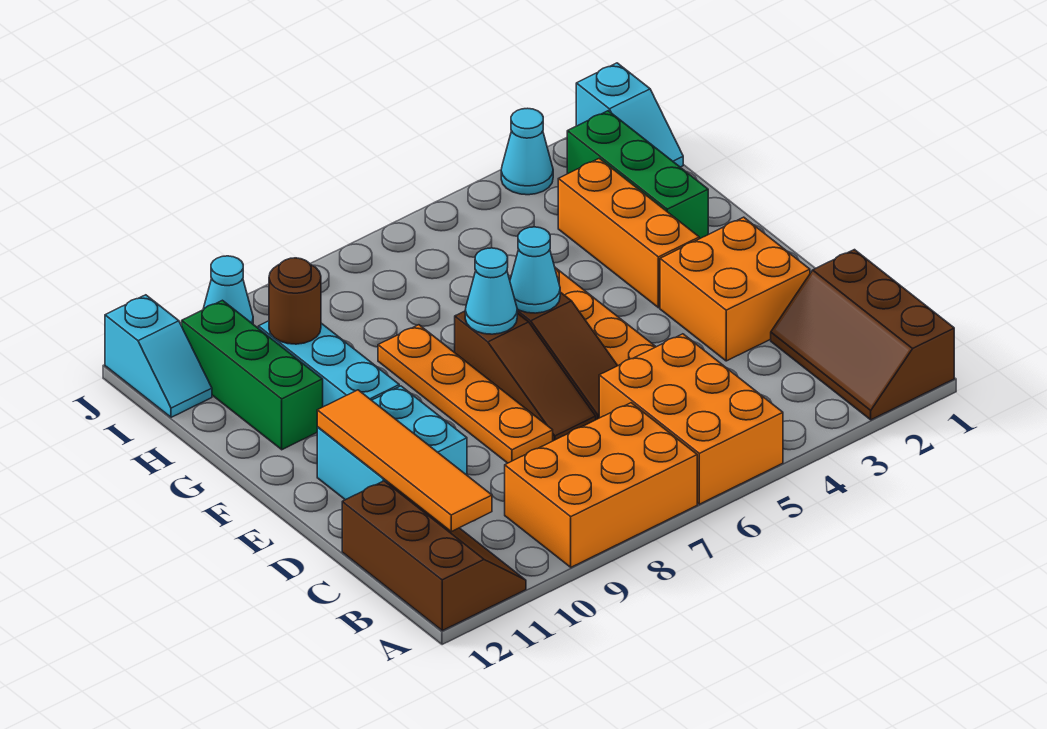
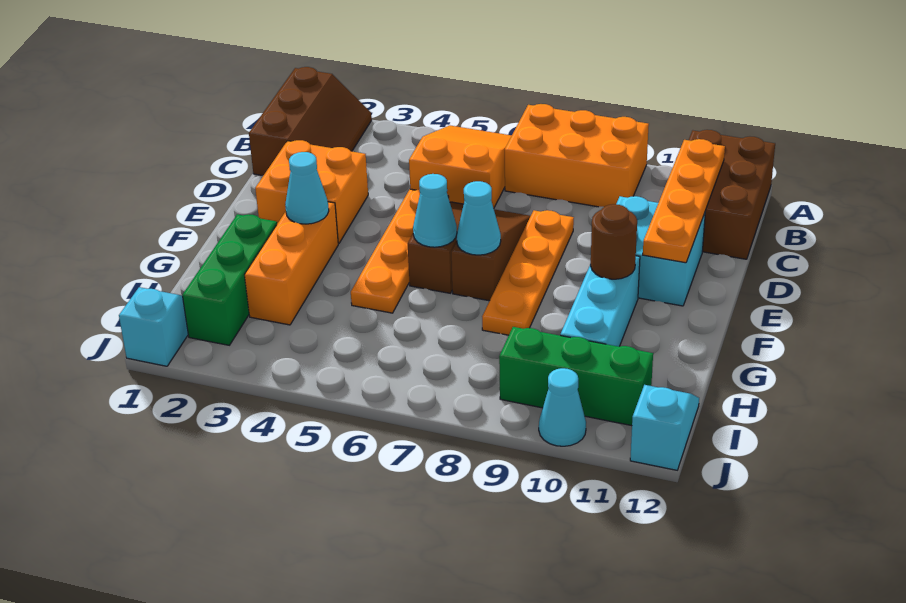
orange brick A5:C6 level 1 -> orange slope A5:C6 level 1 top C
brown slope A11:C12 level 1 top 12 -> brown brick A11:C12 level 1
orange tile B11:E11 level 2 -> orange plate B11:E11 level 2
green brick G11:I11 level 1 -> green brick I9:I11 level 1
brown round brick H10 level 2 -> brown round brick F10 level 2
cyan cone J3 level 1 -> cyan cone F3 level 2

